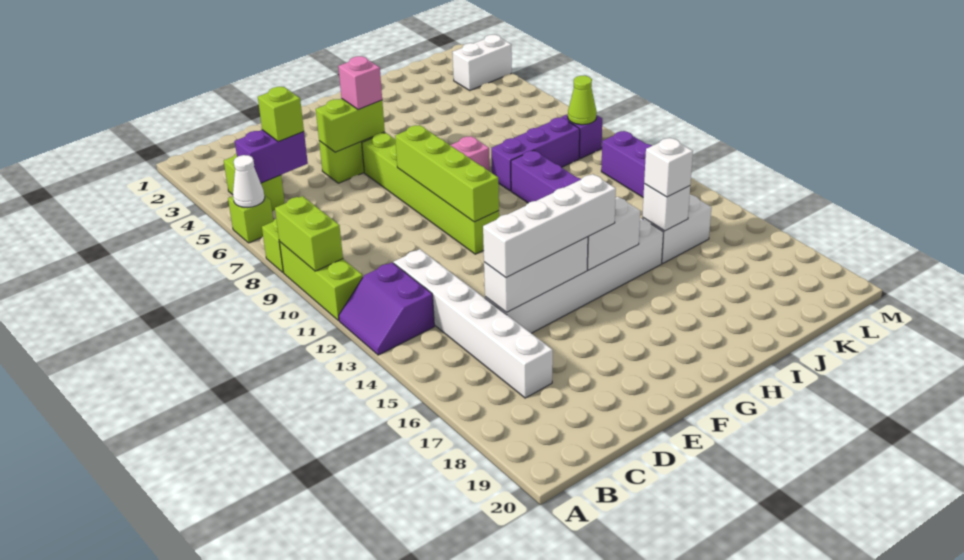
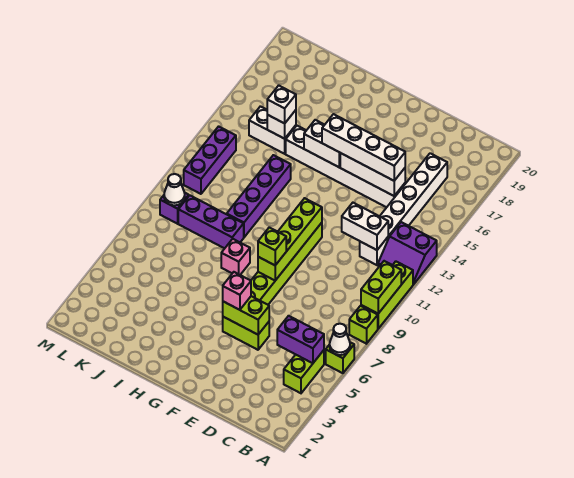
purple slope A12:B13 level 1 top B -> purple slope A12:B13 level 1 top 13
lime brick C5 level 3 -> lime brick F8 level 3
white brick L3:M3 level 1 -> white brick C12:D12 level 2
lime cone L9 level 2 -> white cone L9 level 2

